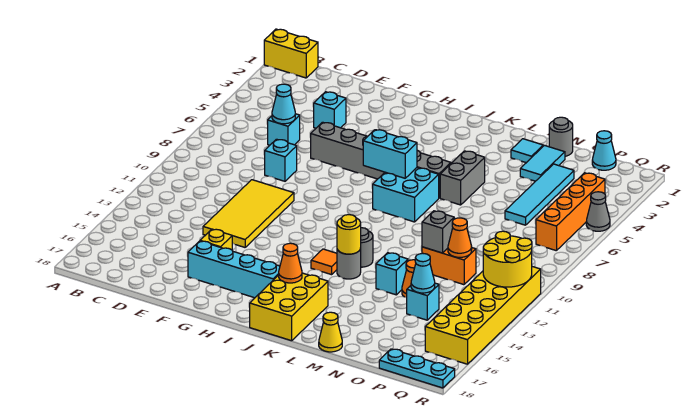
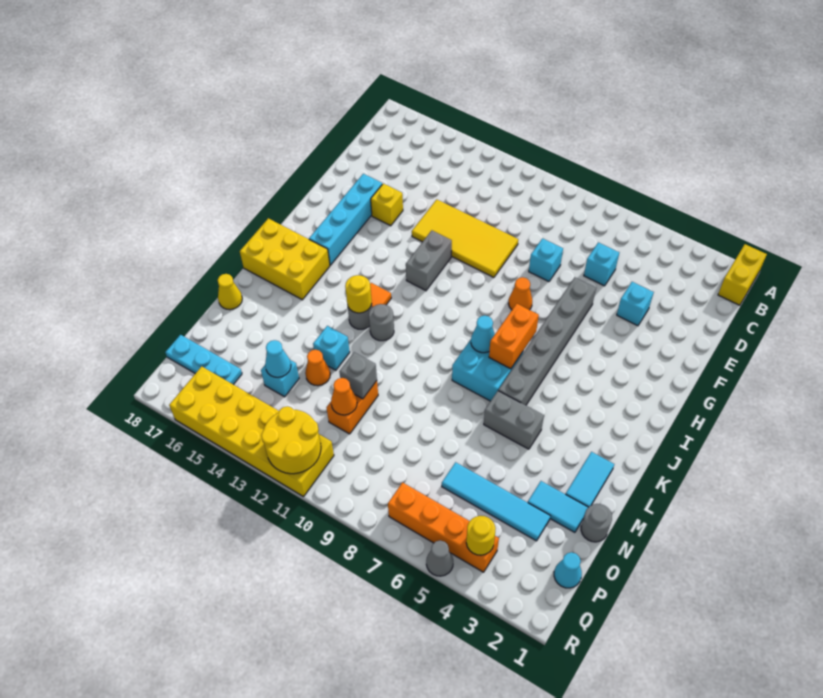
cyan cone D6 level 2 -> cyan cone J8 level 2
none -> grey brick G12:H12 level 1
cyan brick I7:J7 level 2 -> orange brick I7:J7 level 2
orange cone J16 level 2 -> orange cone G8 level 1
cyan tile M2 level 1 -> cyan tile L2:M2 level 1
cyan plate P18:R18 level 1 -> cyan plate P16:P18 level 1
none -> yellow round brick Q4 level 2

